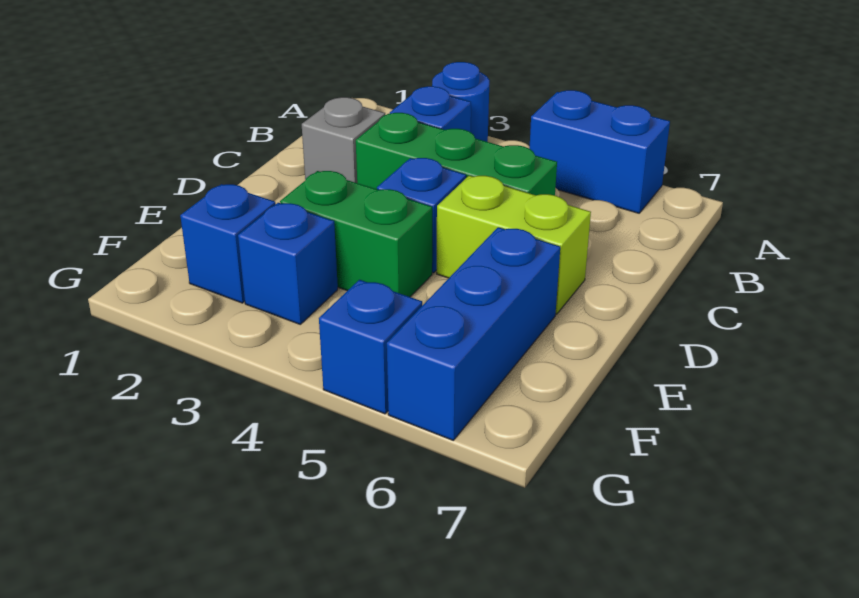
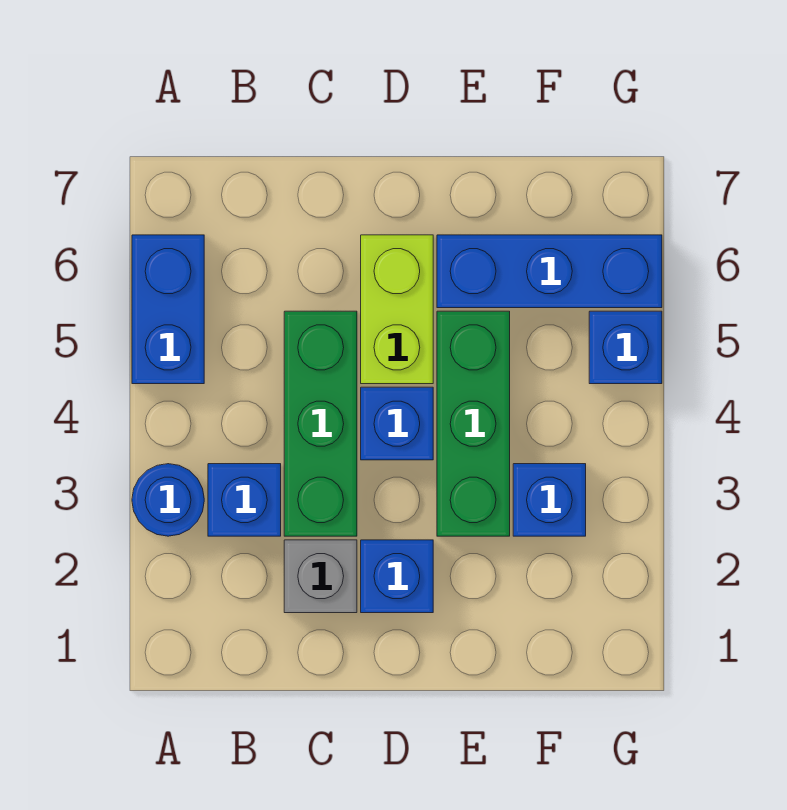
green brick E3:E4 level 1 -> green brick E3:E5 level 1
blue brick F2 level 1 -> blue brick D2 level 1

